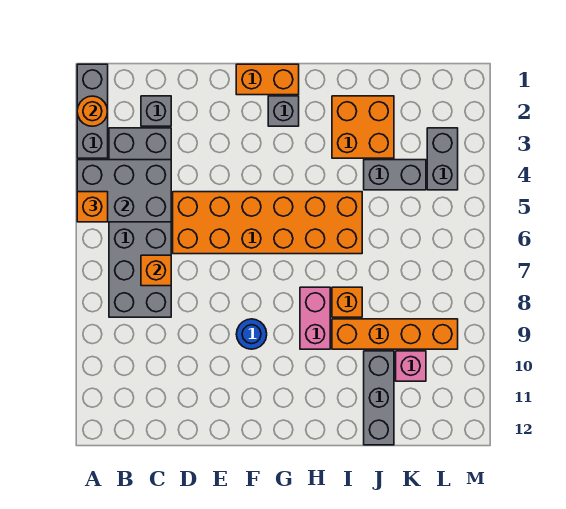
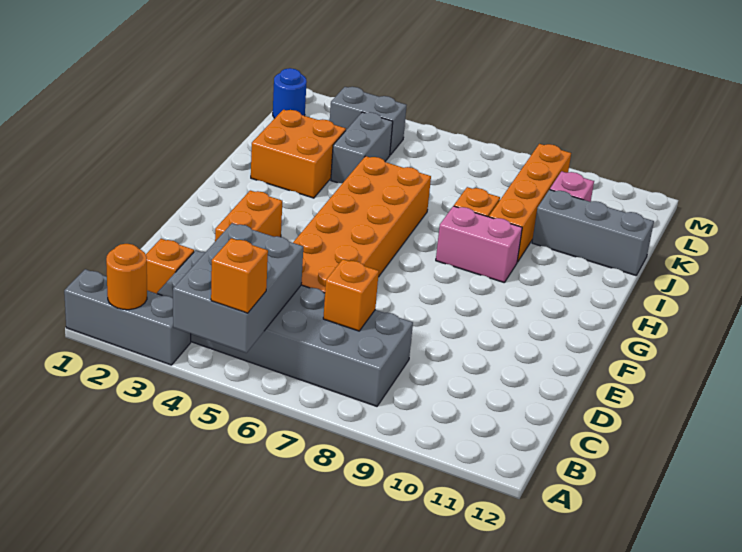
grey brick C2 level 1 -> orange brick C2 level 1
orange brick F1:G1 level 1 -> orange brick E3:F3 level 1
blue round brick F9 level 1 -> blue round brick L1 level 1
grey brick G2 level 1 -> none

